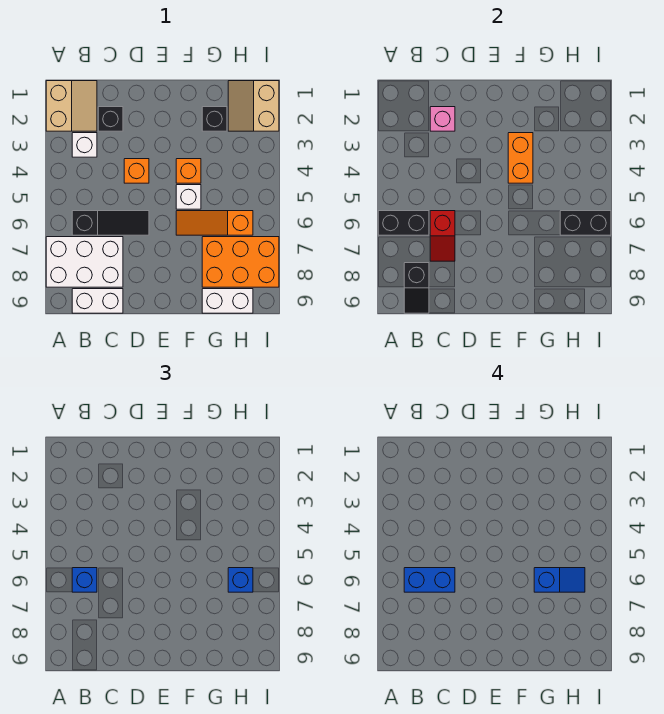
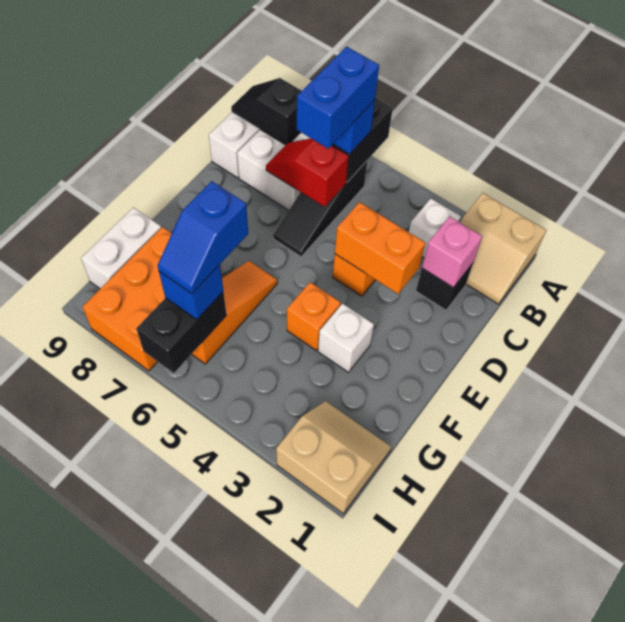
orange brick F3:F4 level 2 -> orange brick D3:D4 level 2
white brick F5 level 1 -> white brick F3 level 1
black brick G2 level 1 -> none

